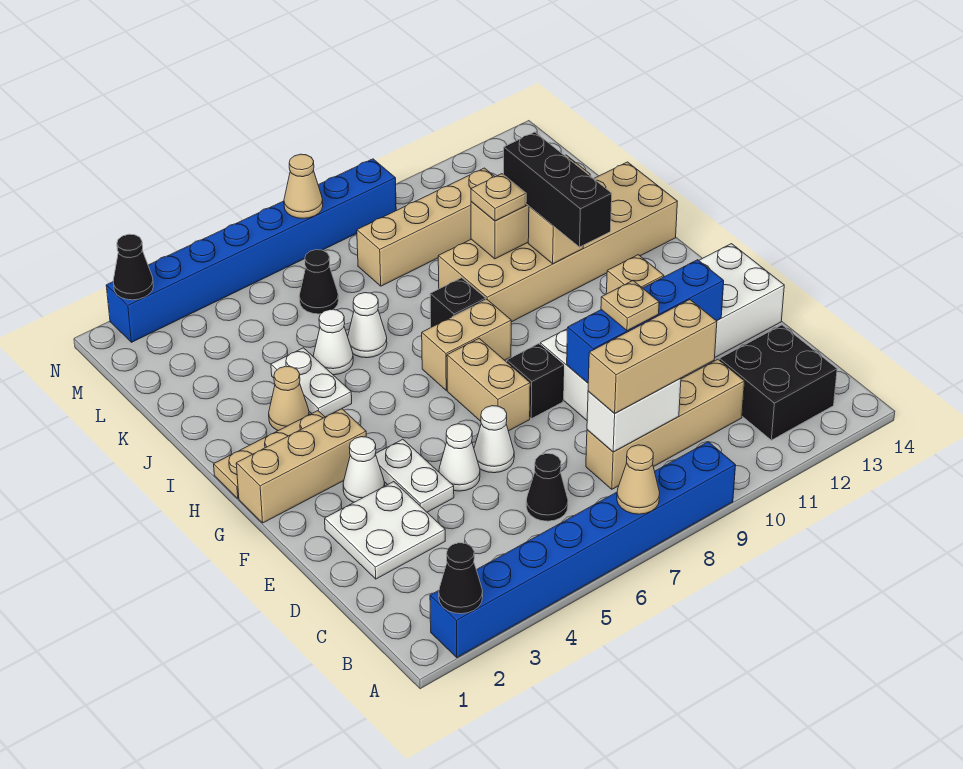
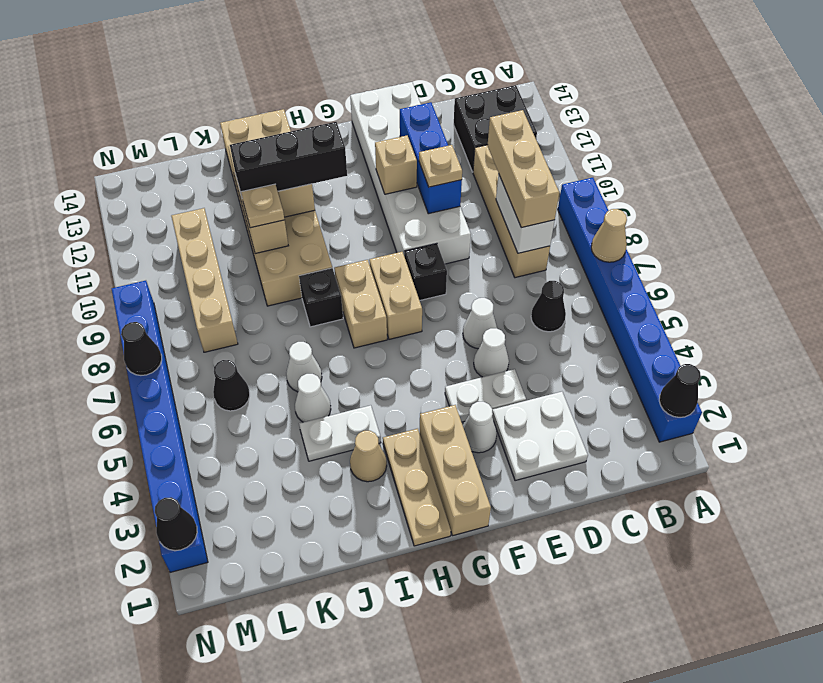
blue brick E9:E12 level 2 -> blue brick E10:E12 level 2
tan brick F7:G7 level 1 -> tan brick G7:G8 level 1
tan cone N7 level 2 -> black cone N7 level 2

